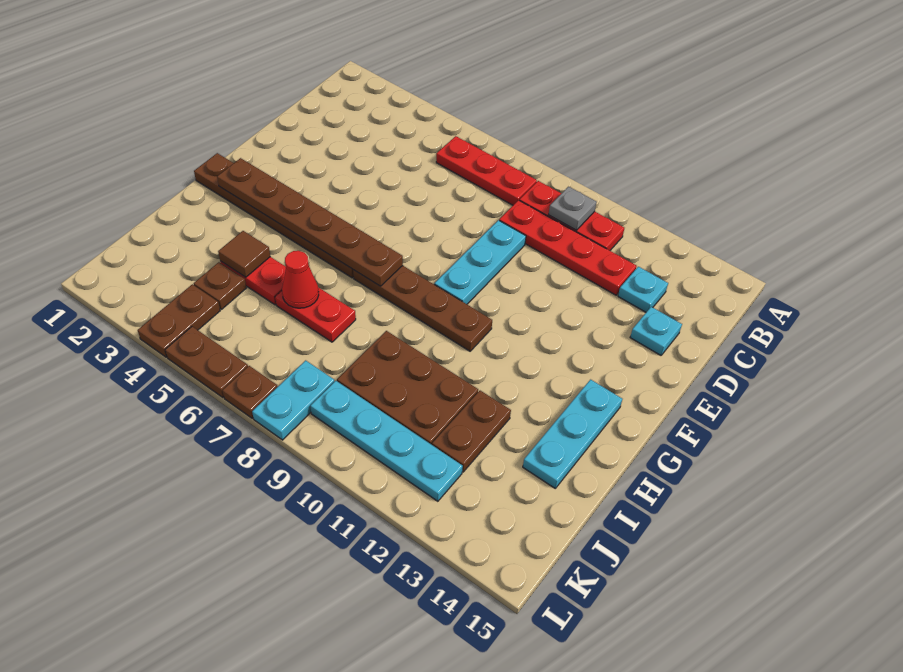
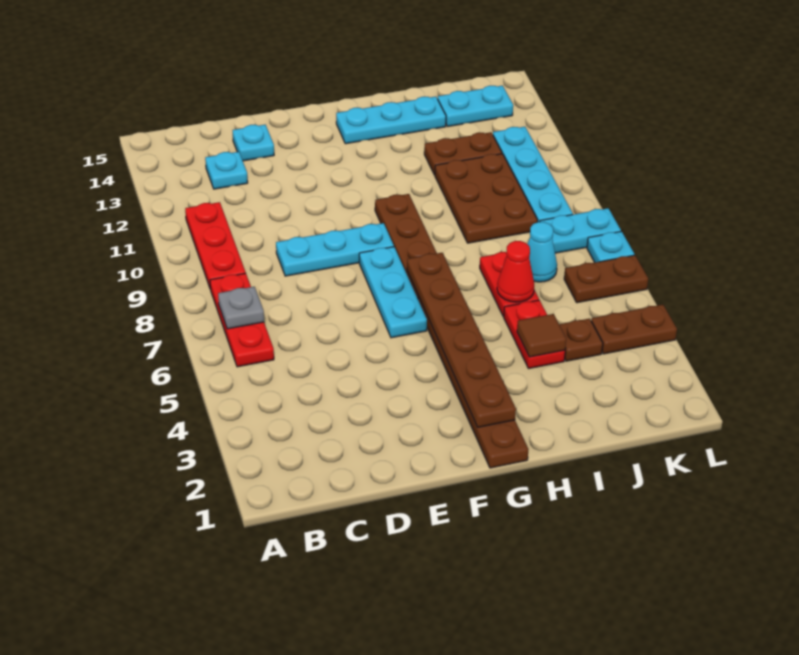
grey plate B10 level 2 -> grey plate B7 level 2
red plate C9:C12 level 1 -> none
none -> cyan plate F6:F8 level 1
none -> cyan cone J7 level 1
none -> cyan plate J14:K14 level 1
brown plate L5:L6 level 1 -> brown plate K6:L6 level 1
brown plate L7 level 1 -> cyan plate L7 level 1

